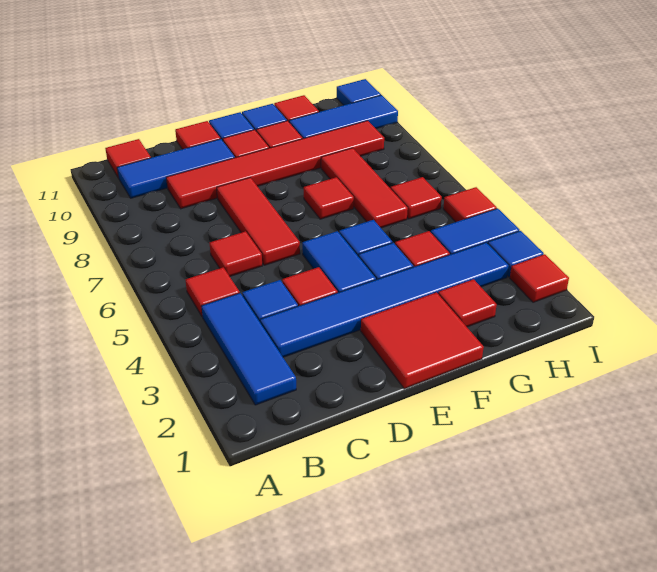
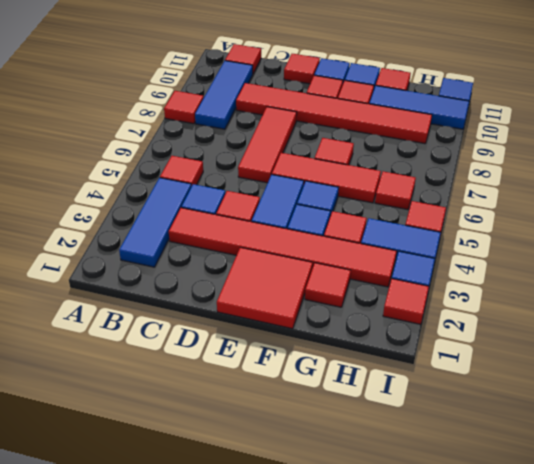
blue tile B10:D10 level 1 -> blue tile B8:B10 level 1
blue tile C3:H3 level 1 -> red tile C3:H3 level 1
red tile C6 level 1 -> red tile A8 level 1
red tile G6:G8 level 1 -> red tile E6:G6 level 1

